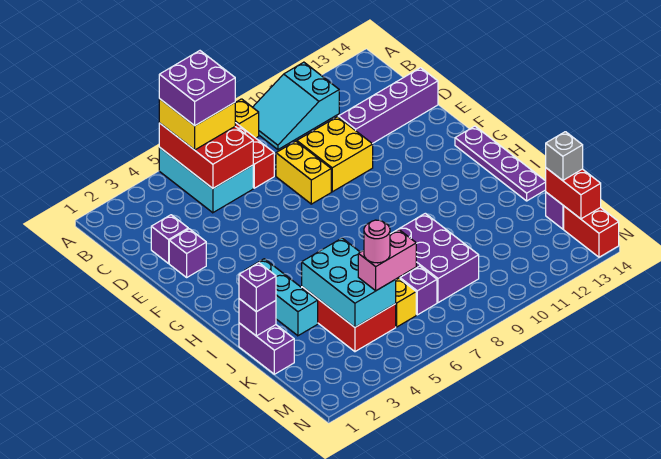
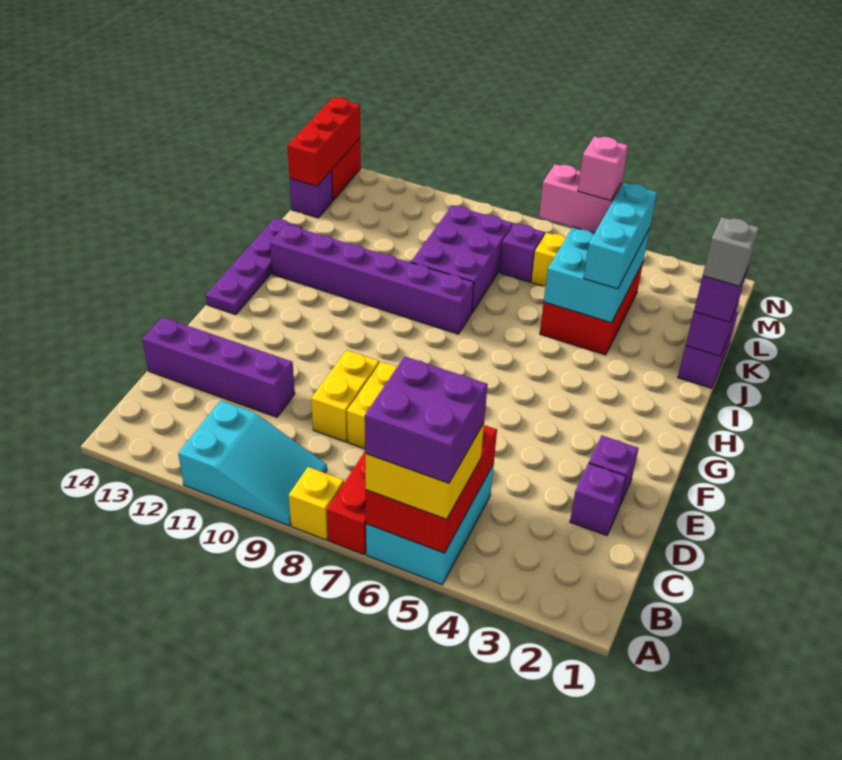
yellow brick D9:E10 level 1 -> yellow brick D9:E9 level 1
cyan brick H3:J3 level 1 -> cyan brick J4:L4 level 3
none -> purple brick I8:I13 level 1
pink round brick L5 level 4 -> pink brick L5 level 4
red brick L14:M14 level 2 -> red brick L14:N14 level 2
grey brick L14 level 3 -> grey brick J1 level 4

